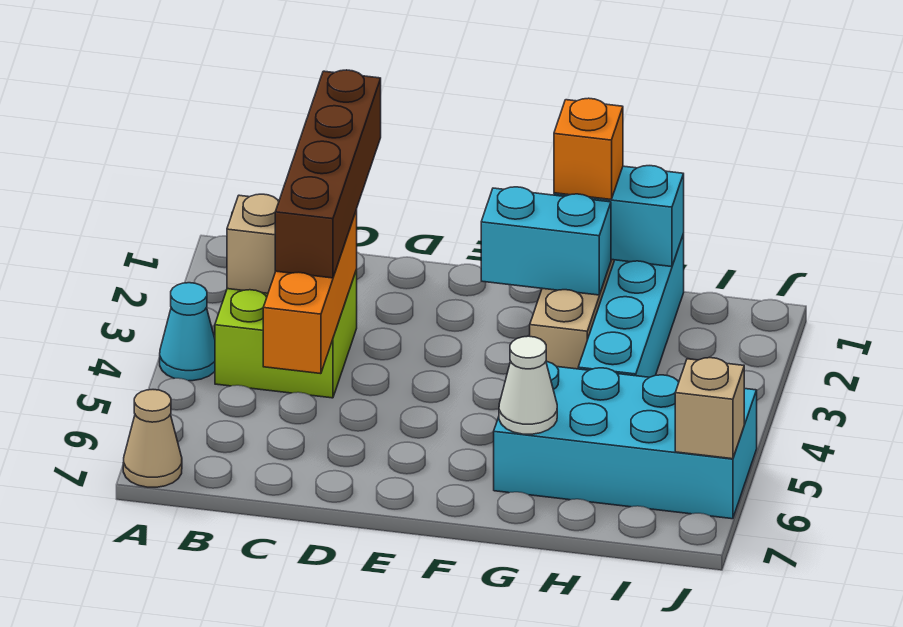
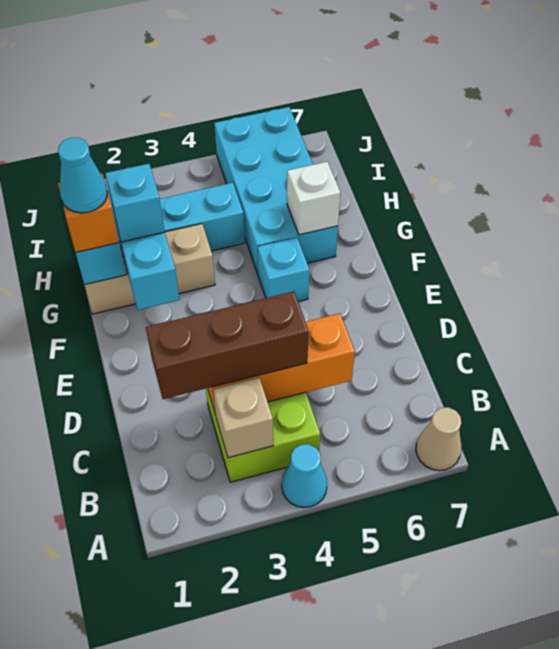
brown brick C1:C4 level 3 -> brown brick C2:C4 level 3
none -> cyan brick F5 level 1
none -> cyan cone G1 level 4
none -> cyan brick G2 level 3
white cone G6 level 2 -> white brick G6 level 2
tan brick J6 level 2 -> none

